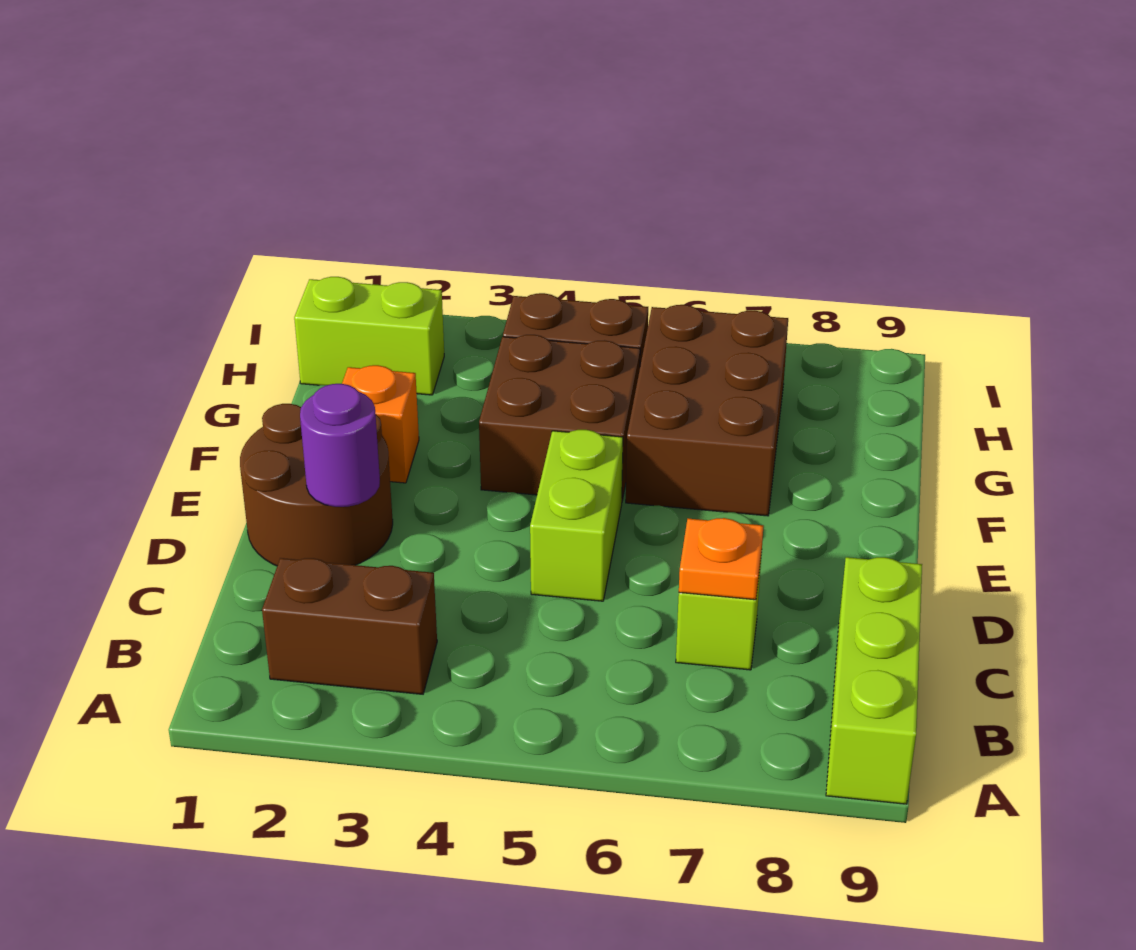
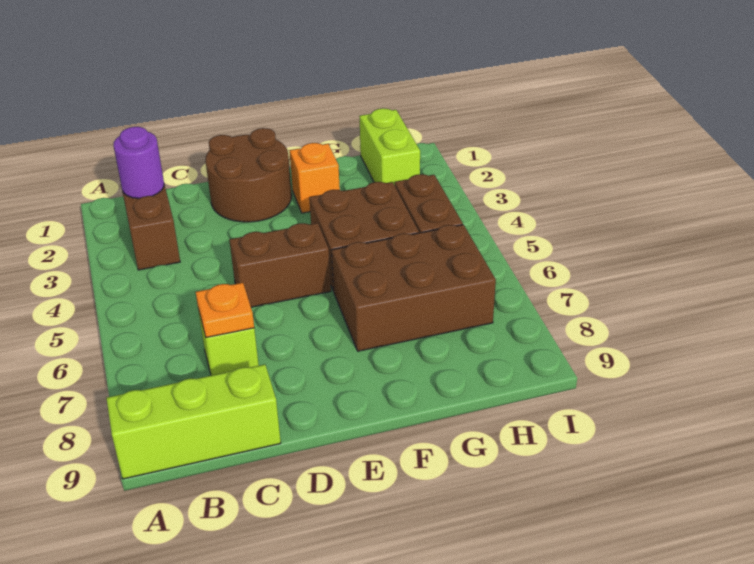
purple round brick D2 level 2 -> purple round brick B2 level 2
lime brick D5:E5 level 1 -> brown brick D5:E5 level 1

